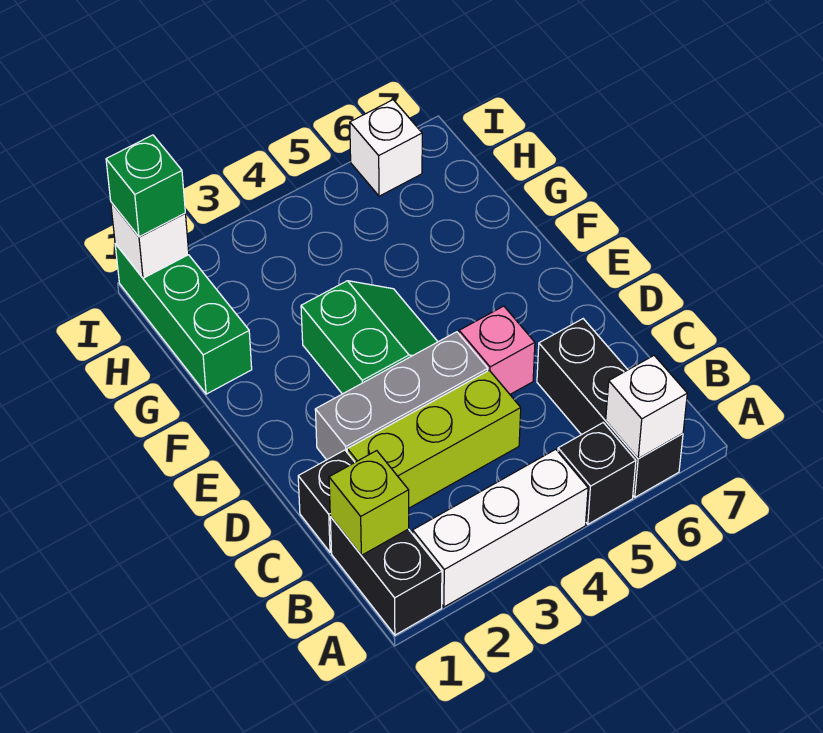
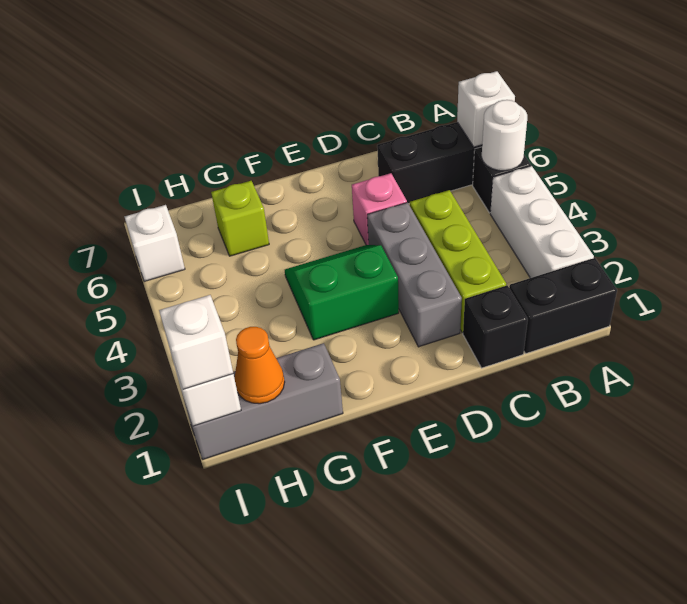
none -> white round brick A5 level 2
lime brick B1 level 2 -> lime brick G6 level 1
green brick G1:I1 level 1 -> grey brick G1:I1 level 1
none -> orange cone H1 level 2
green brick I1 level 3 -> white brick I1 level 3

